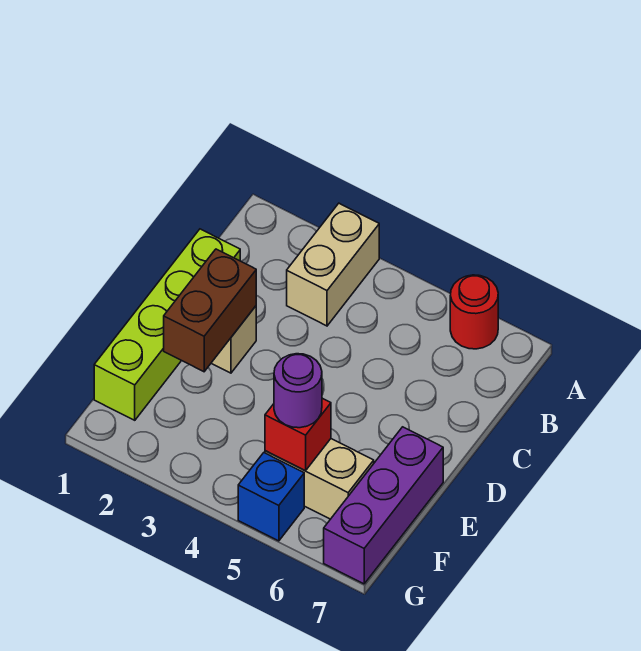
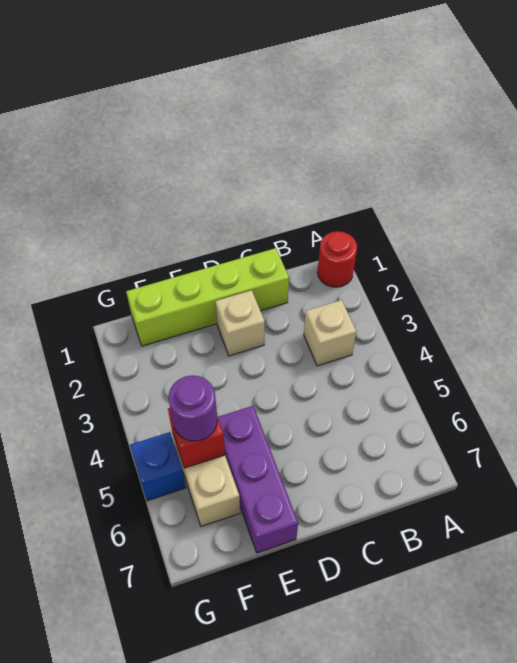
tan brick A3:B3 level 1 -> tan brick B3 level 1
red round brick A6 level 1 -> red round brick A1 level 1
brown brick D2:E2 level 2 -> none
purple brick E7:G7 level 1 -> purple brick E5:E7 level 1

